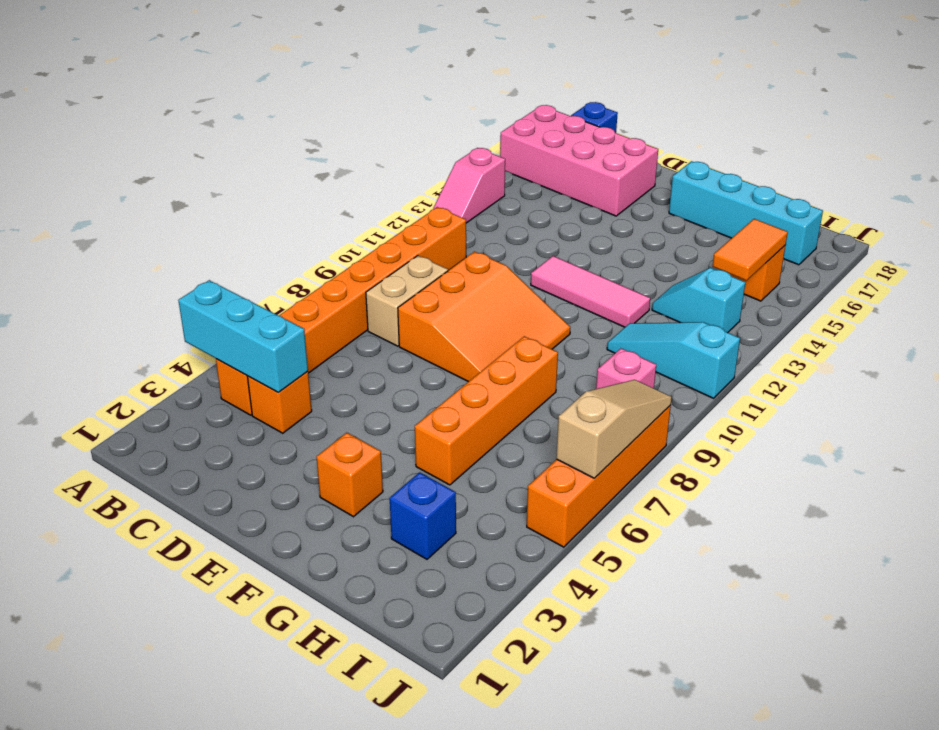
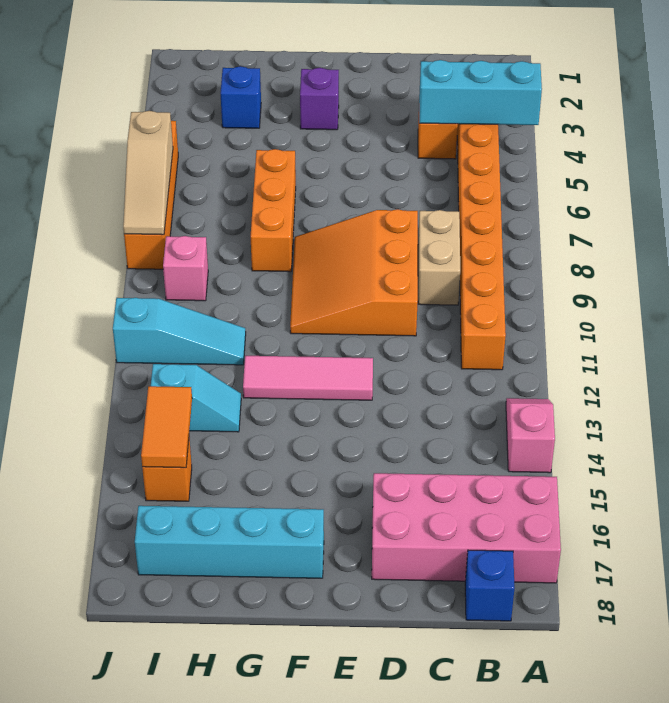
orange brick F3 level 1 -> purple brick F3 level 1
orange brick G5:G8 level 1 -> orange brick G6:G8 level 1

